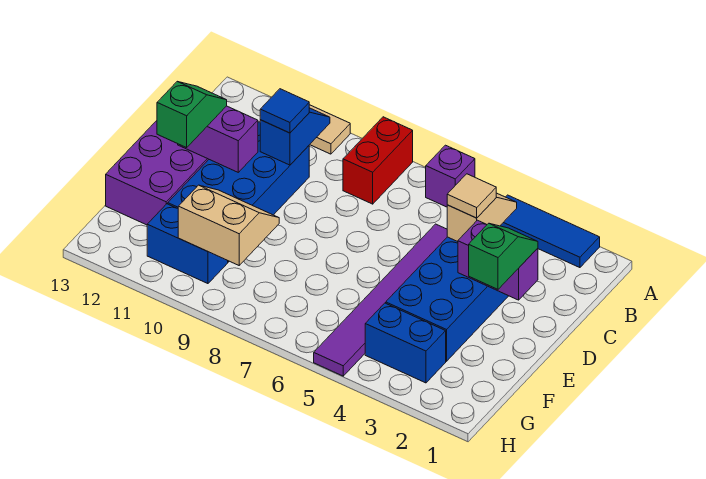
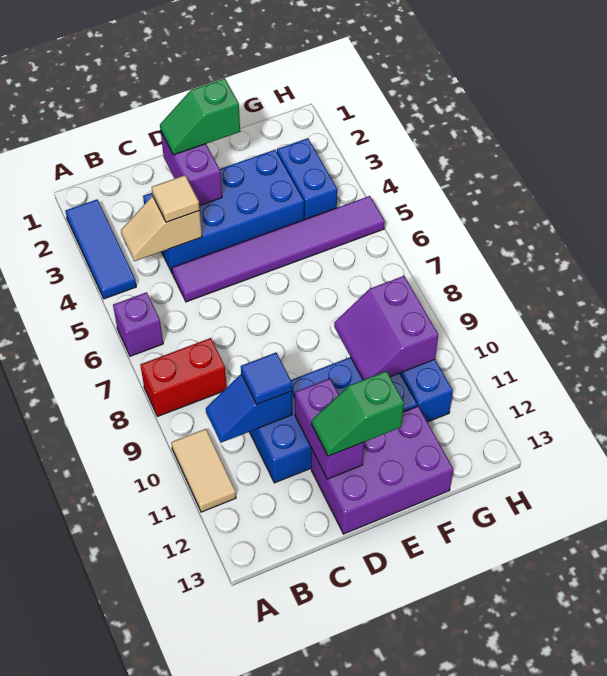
tan slope F9:G10 level 2 top G -> purple slope F9:G10 level 2 top G

